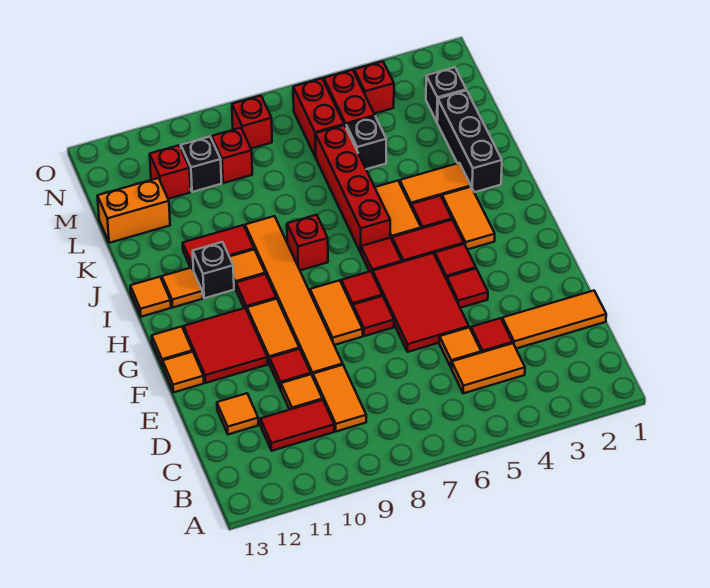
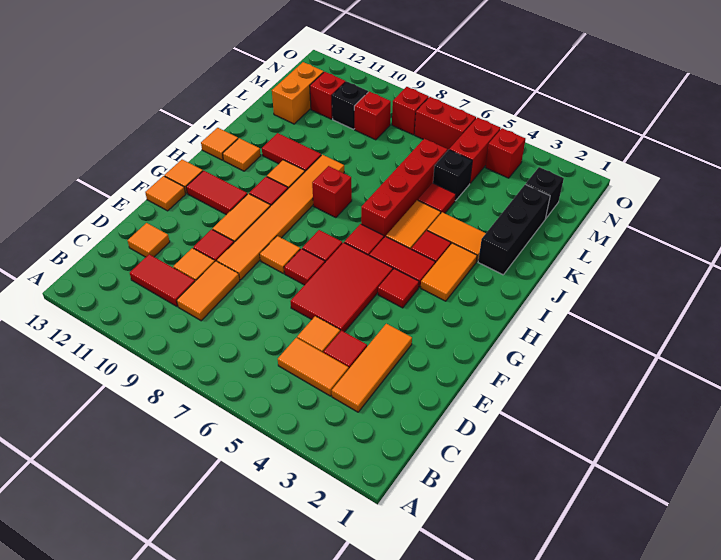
orange tile D1:D3 level 1 -> orange tile C3:E3 level 1
red tile F4 level 1 -> red tile K5 level 1
orange tile F8:G8 level 1 -> orange tile F8 level 1
red tile F11:G12 level 1 -> red tile G11:G12 level 1
black brick I11 level 1 -> none
orange brick L12:L13 level 1 -> orange brick L12:M12 level 1
red brick M6:N6 level 1 -> red brick N6:N7 level 1

